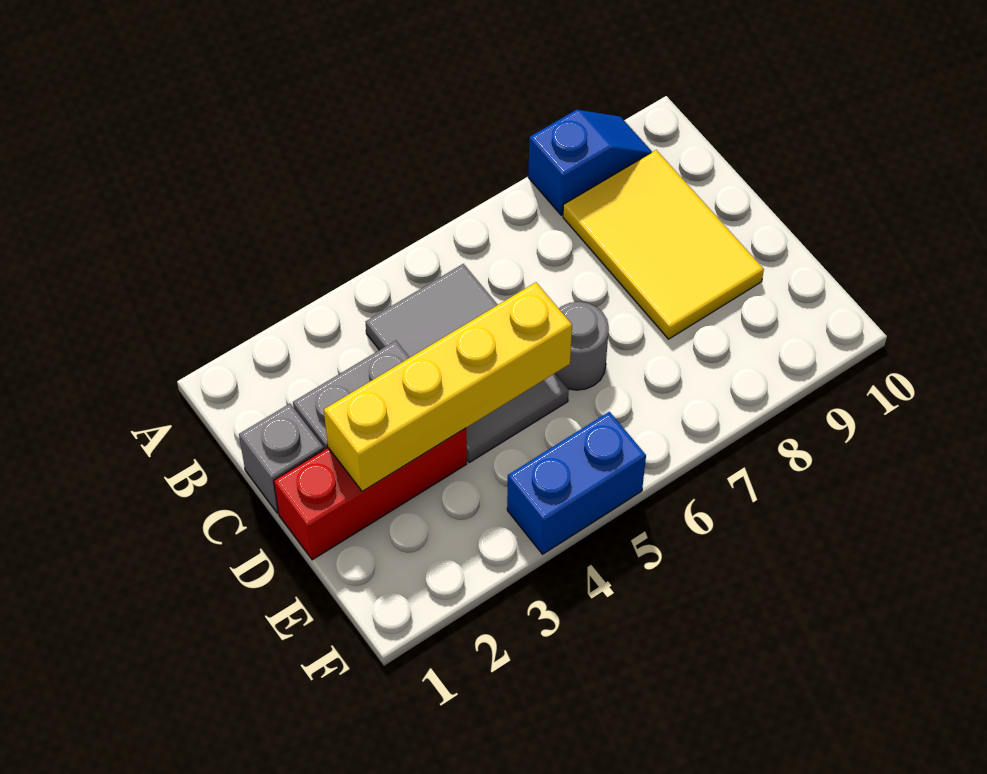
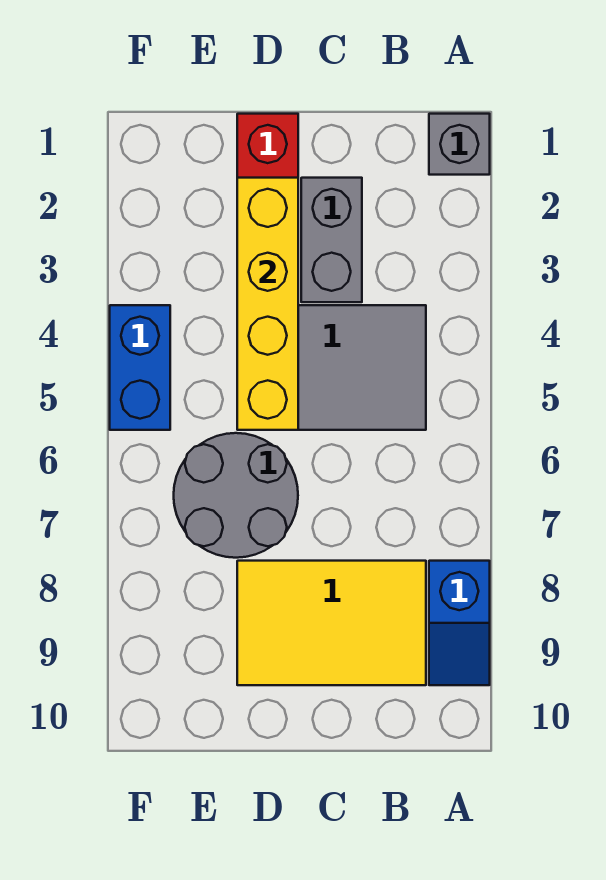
grey brick C1 level 1 -> grey brick A1 level 1
grey round brick D6 level 1 -> grey round brick D6:E7 level 1

